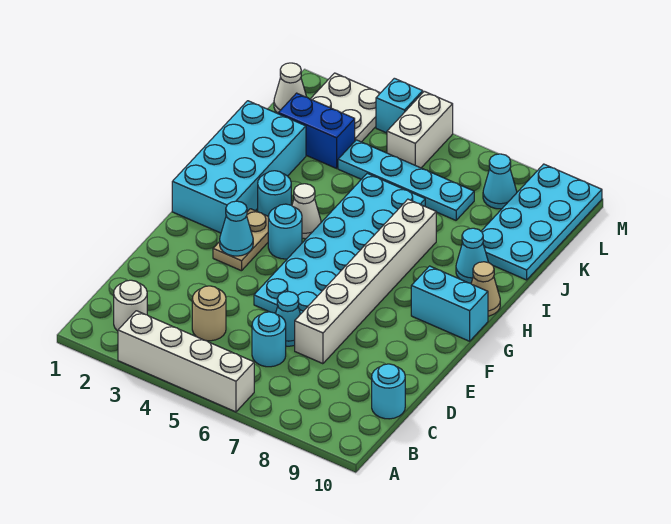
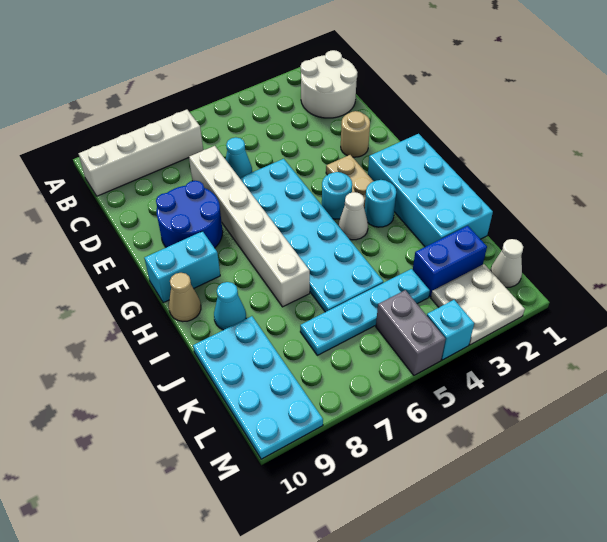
white brick A3:A6 level 1 -> white brick B7:B10 level 1
white round brick B2 level 1 -> white round brick B1:C2 level 1
tan round brick C4 level 1 -> tan round brick E2 level 1
cyan round brick C6 level 1 -> none
cyan round brick C10 level 1 -> none
none -> blue round brick E8:F9 level 1
cyan cone F3 level 2 -> none
white brick L5:M5 level 1 -> grey brick L5:M5 level 1
cyan cone L8 level 1 -> none

